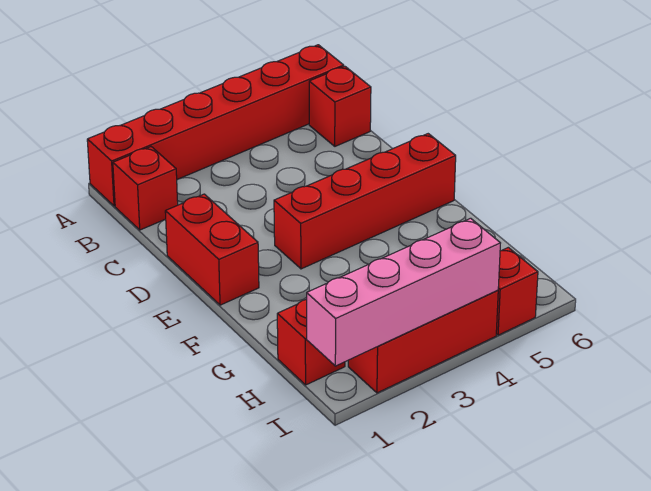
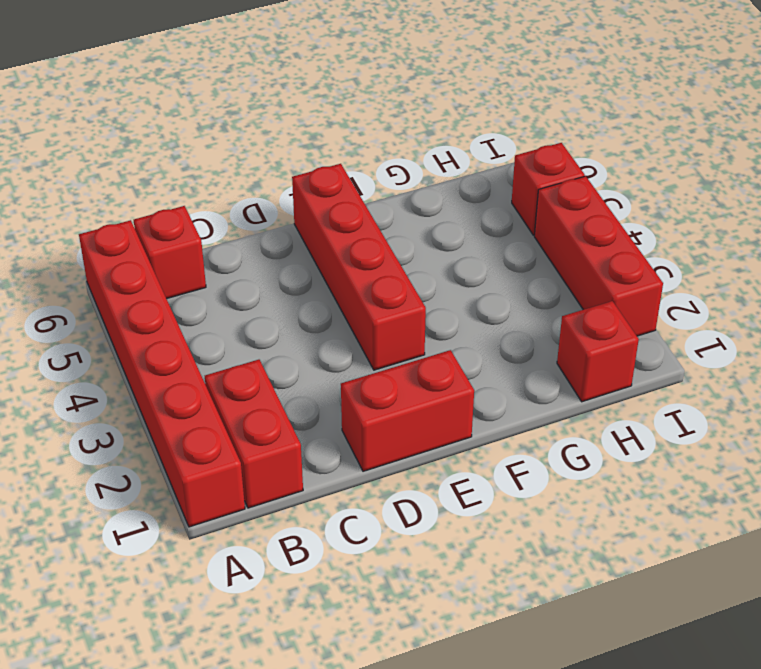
red brick B1 level 1 -> red brick B1:B2 level 1
pink brick I1:I4 level 2 -> none

